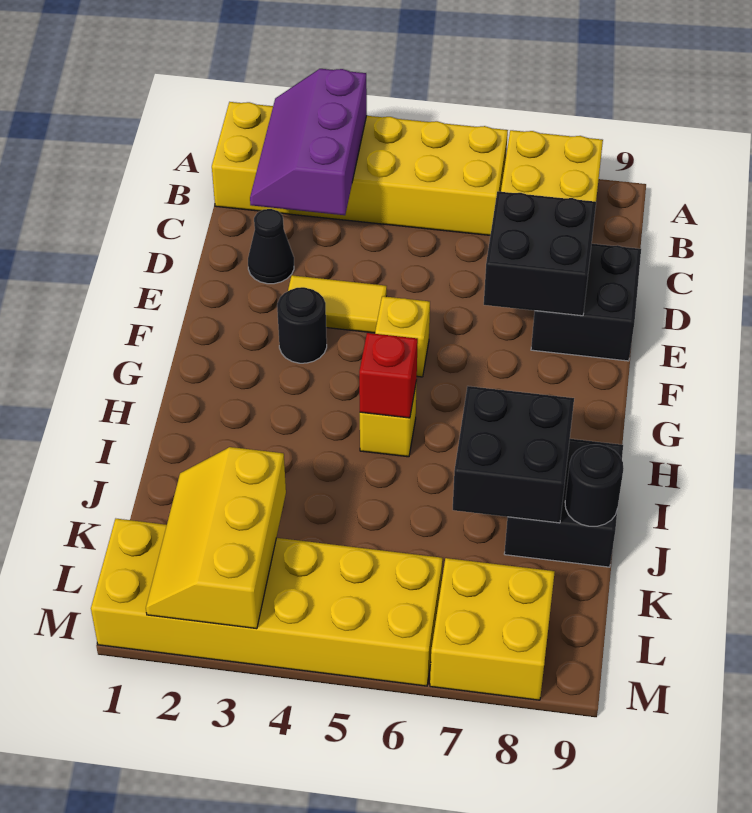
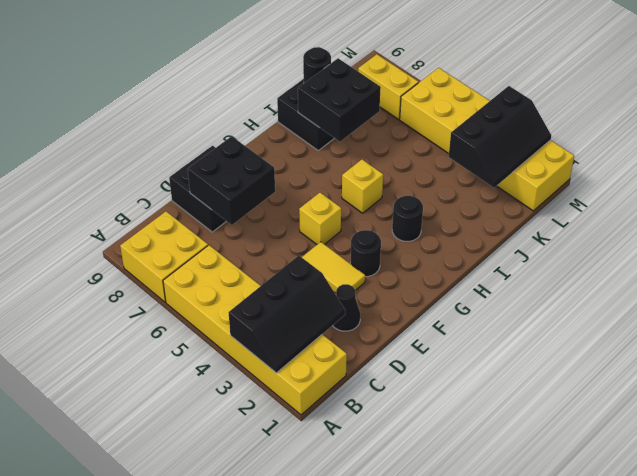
purple slope A2:C3 level 2 top 3 -> black slope A2:C3 level 2 top 3
none -> black round brick H3 level 1
red brick H5 level 2 -> none
yellow slope K2:M3 level 2 top 3 -> black slope K2:M3 level 2 top 3
yellow brick L7:M8 level 1 -> yellow brick L7:L8 level 1

